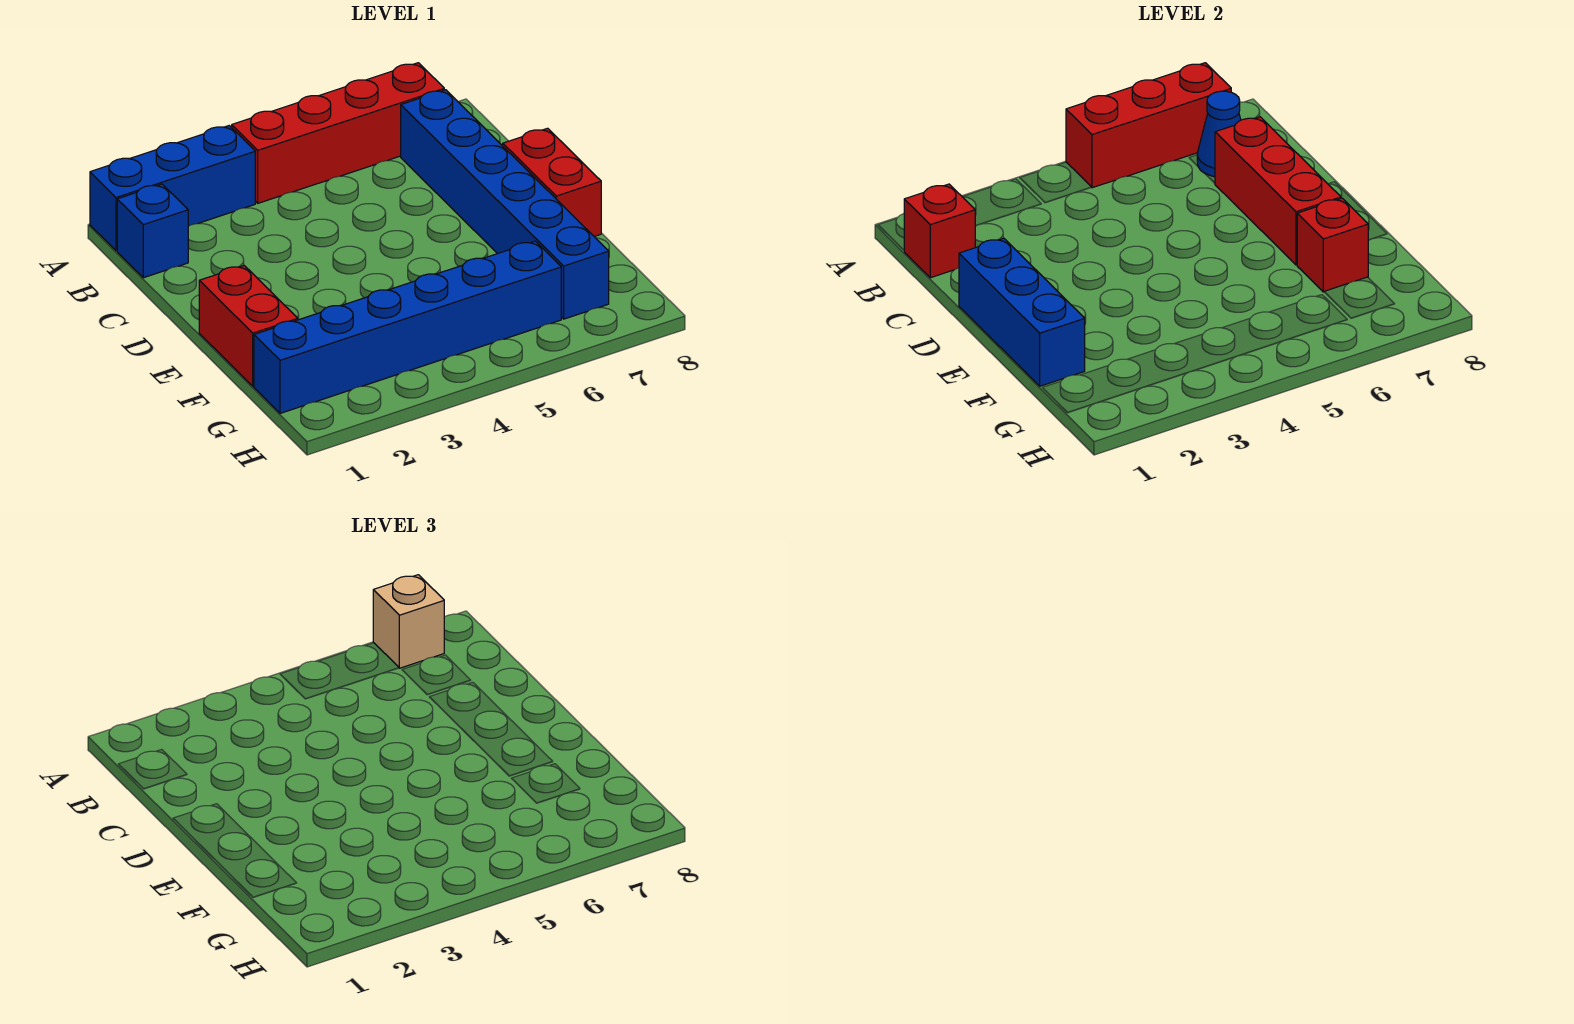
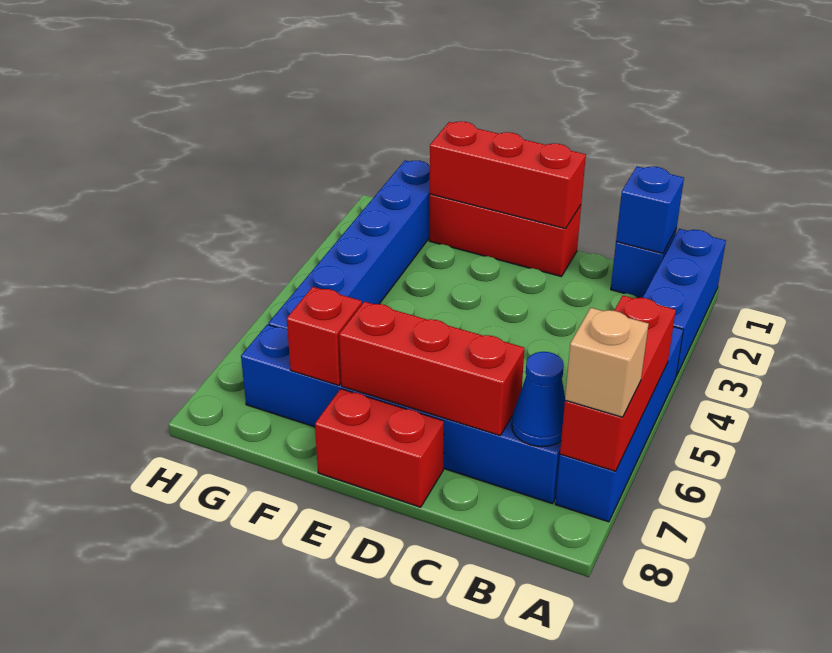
red brick A4:A7 level 1 -> blue brick A4:A7 level 1
red brick B1 level 2 -> blue brick B1 level 2
blue brick D1:F1 level 2 -> red brick D1:F1 level 2
red brick E1:F1 level 1 -> red brick D1:F1 level 1

